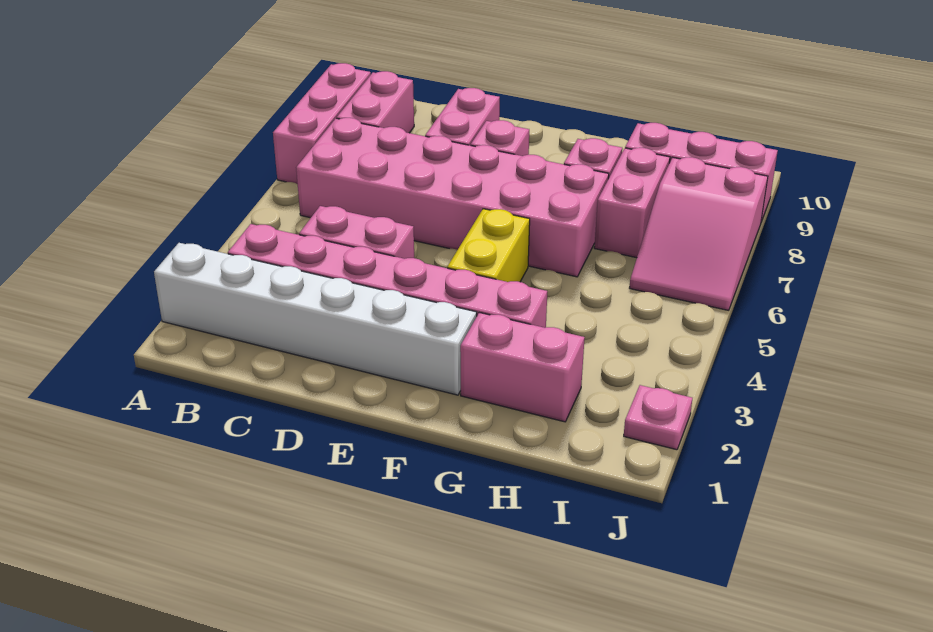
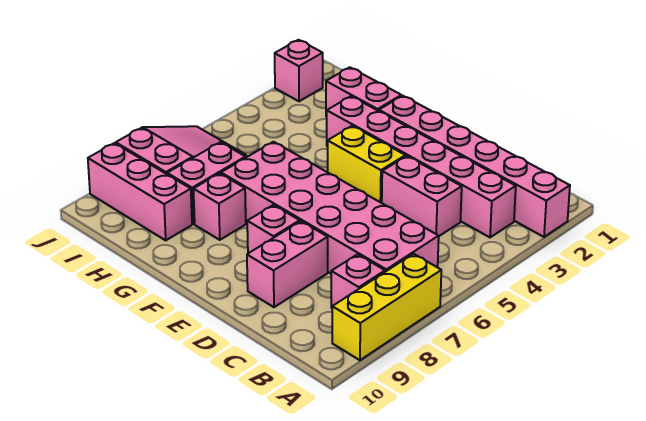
white brick A2:F2 level 1 -> pink brick A2:F2 level 1
pink brick A7:A9 level 1 -> yellow brick A7:A9 level 1
pink brick B8:B9 level 1 -> pink brick B8 level 1
yellow brick F4:F5 level 1 -> yellow brick E4:F4 level 1
pink plate J2 level 1 -> pink brick J2 level 1

